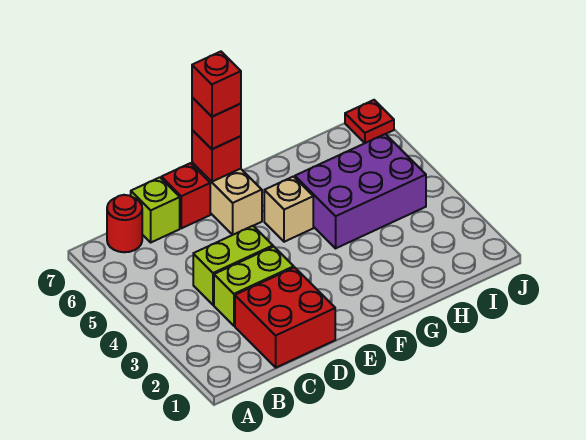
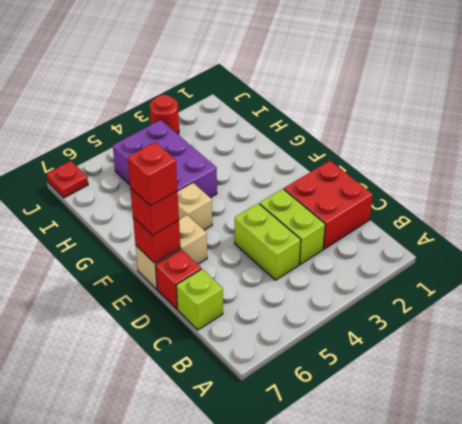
red round brick B7 level 1 -> red round brick J3 level 1

